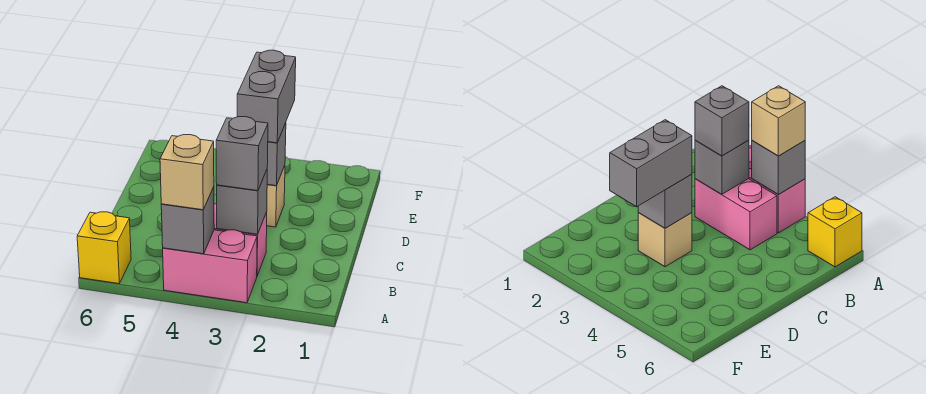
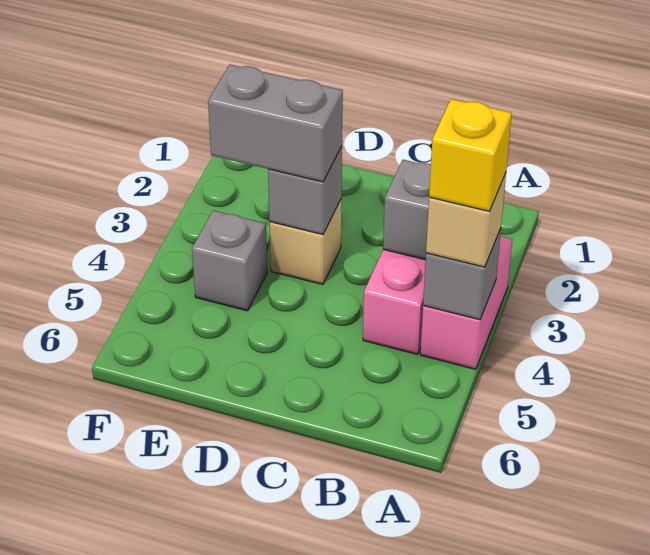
yellow brick A6 level 1 -> yellow brick A4 level 4
grey brick B3 level 3 -> grey brick E4 level 1

